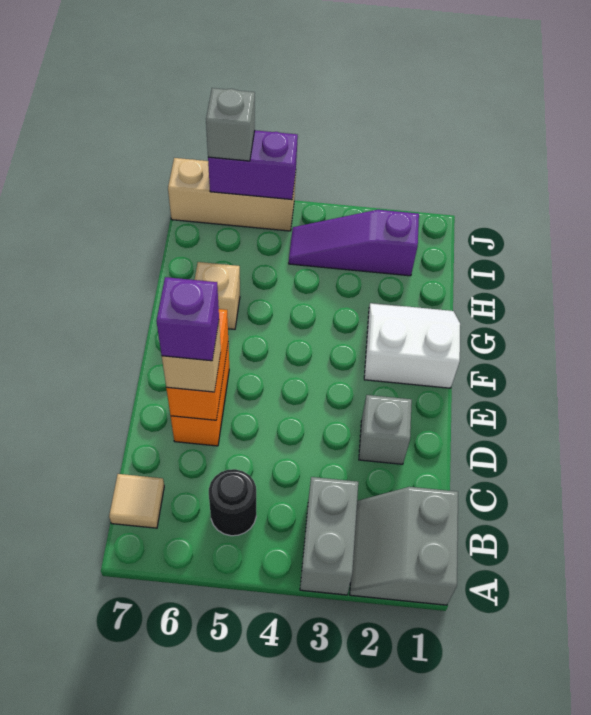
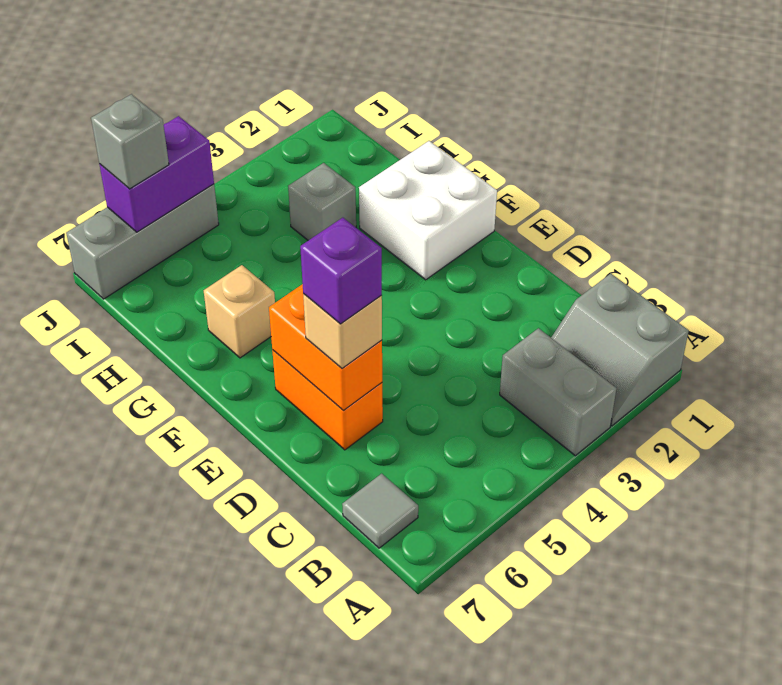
black round brick B5 level 1 -> none
tan tile B7 level 1 -> grey tile B7 level 1
grey brick D2 level 1 -> grey brick H3 level 1
white slope F1:G2 level 1 top F -> white brick F1:G2 level 1
purple slope I2:I4 level 1 top 2 -> none
tan brick J5:J7 level 1 -> grey brick J5:J7 level 1

